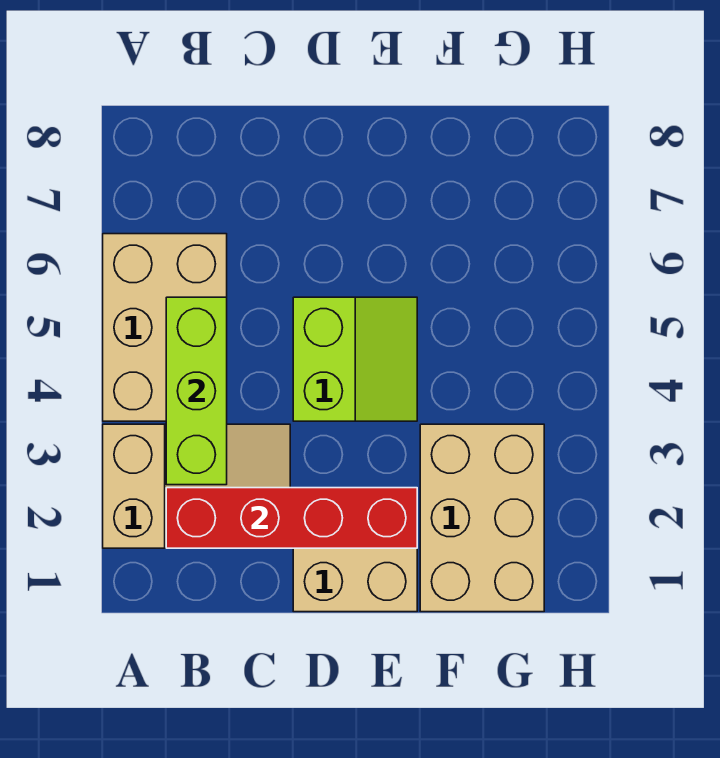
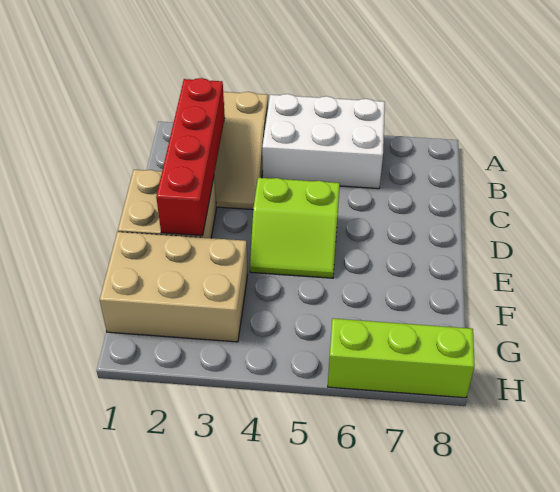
tan brick A4:B6 level 1 -> white brick A4:B6 level 1
lime brick B3:B5 level 2 -> lime brick H6:H8 level 1

